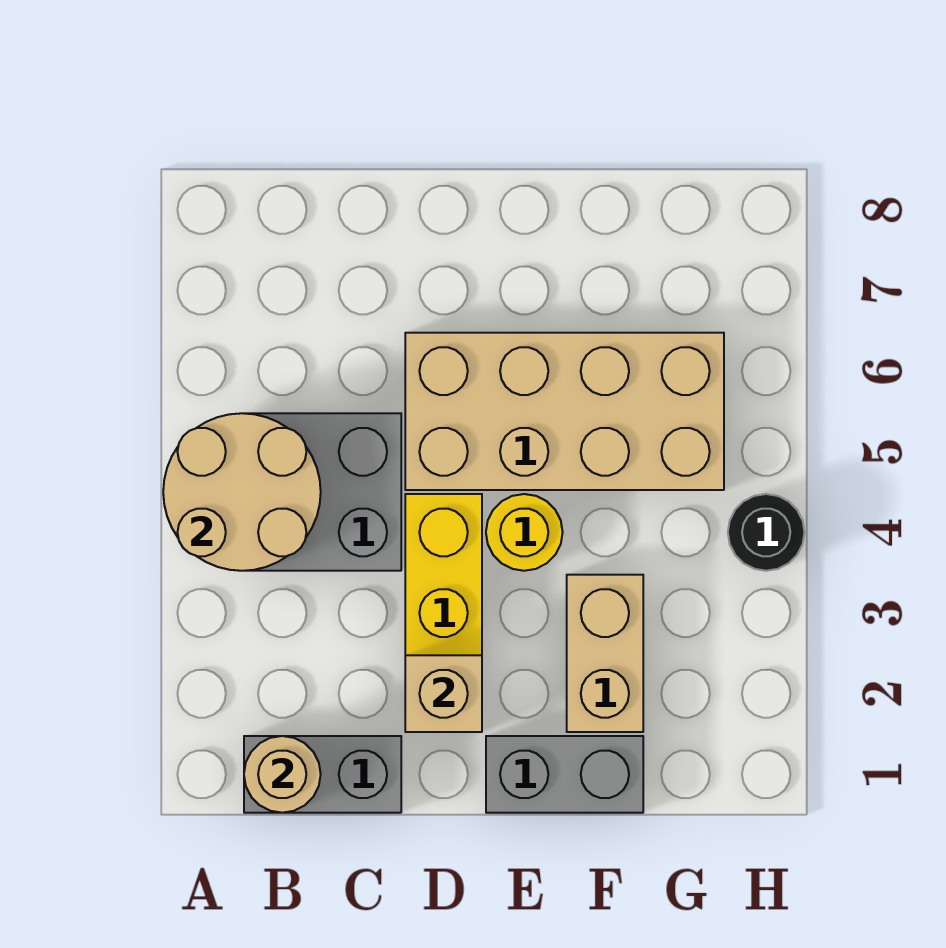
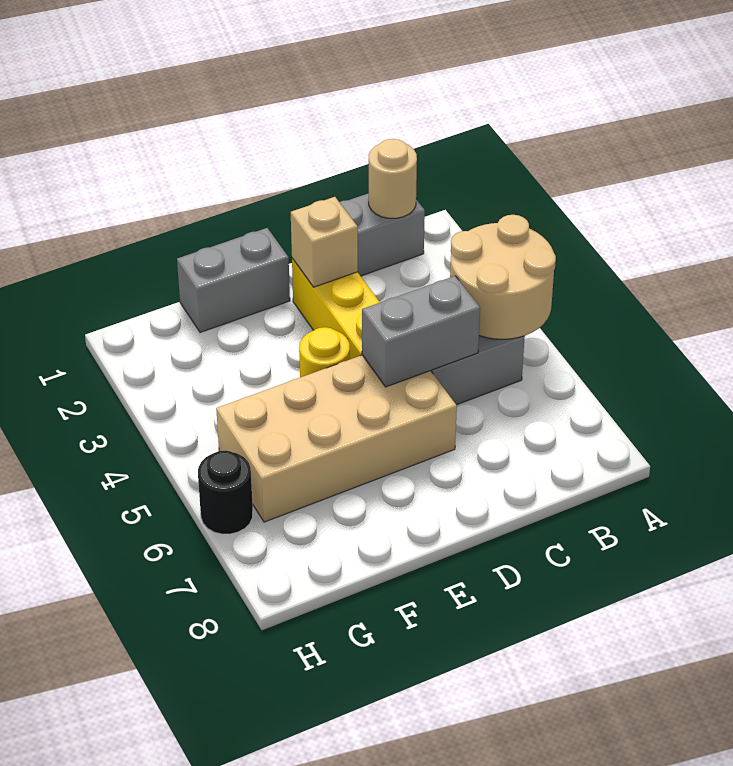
none -> grey brick C5:D5 level 2
tan brick F2:F3 level 1 -> none
black round brick H4 level 1 -> black round brick H6 level 1

